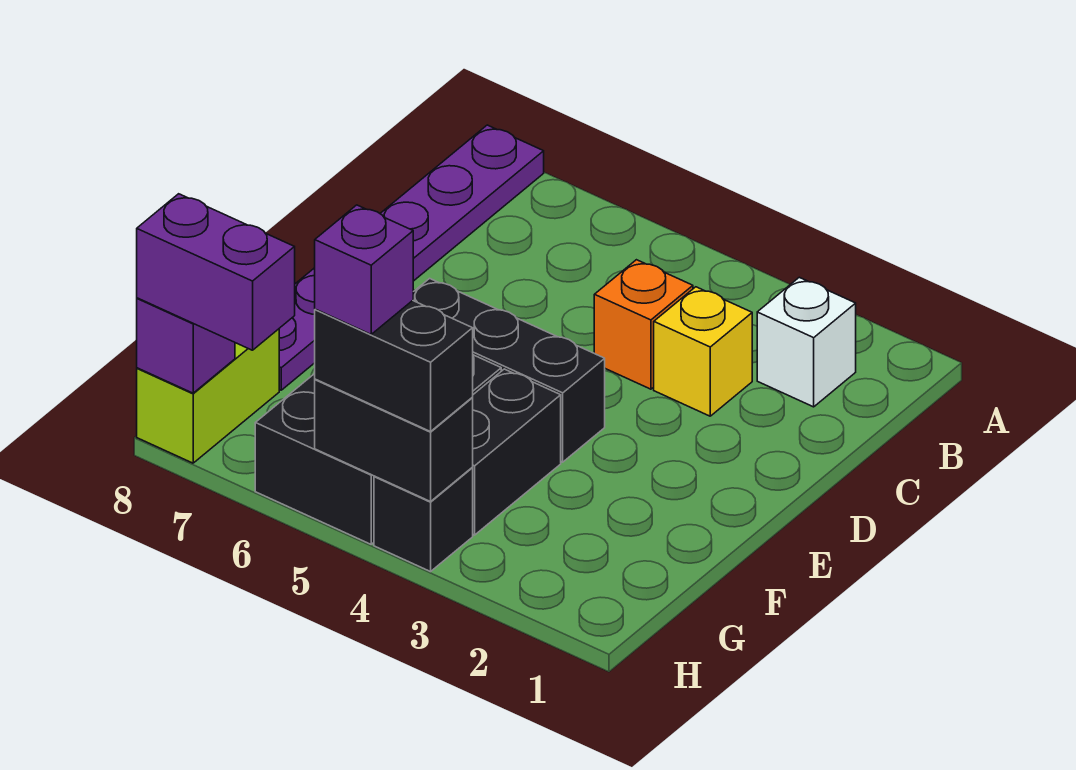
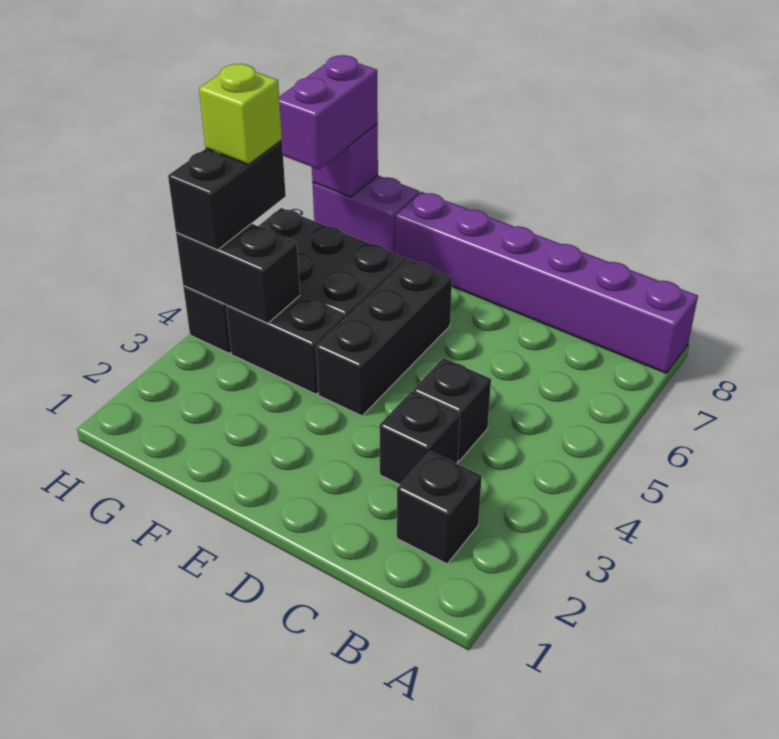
purple plate A8:F8 level 1 -> purple brick A8:F8 level 1
white brick B2 level 1 -> black brick B2 level 1
yellow brick C3 level 1 -> black brick C3 level 1
orange brick C4 level 1 -> black brick C4 level 1
lime brick G8:H8 level 1 -> purple brick G8:H8 level 1
black brick H4:H5 level 2 -> black brick G4:H4 level 2
purple brick H5 level 4 -> lime brick H5 level 4

